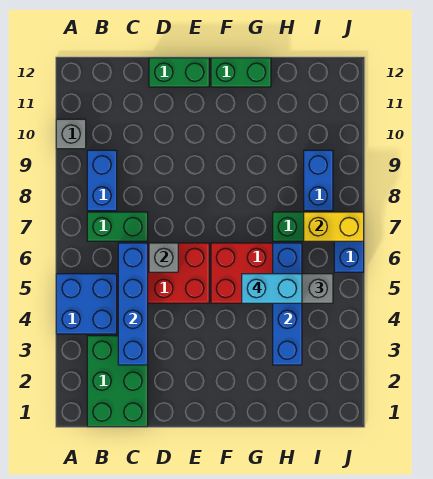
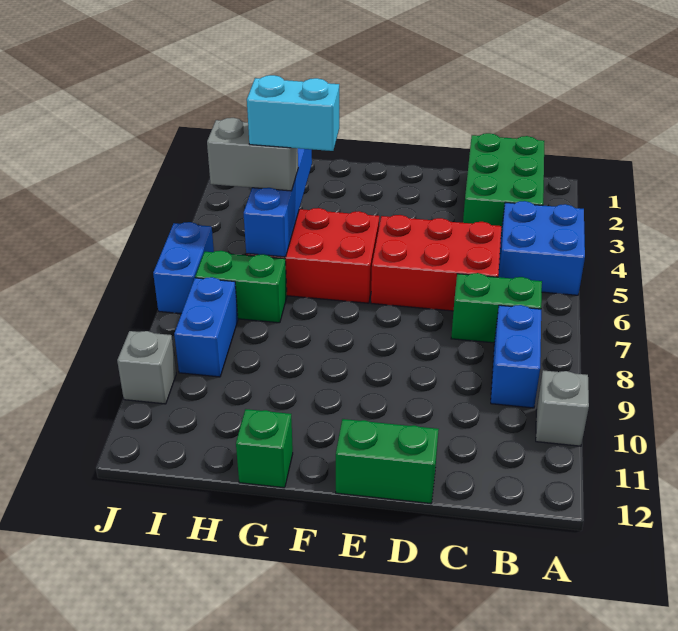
blue brick C3:C6 level 2 -> none
grey brick D6 level 2 -> grey brick J10 level 1
green brick F12:G12 level 1 -> green brick G12 level 1
yellow brick I7:J7 level 2 -> none

